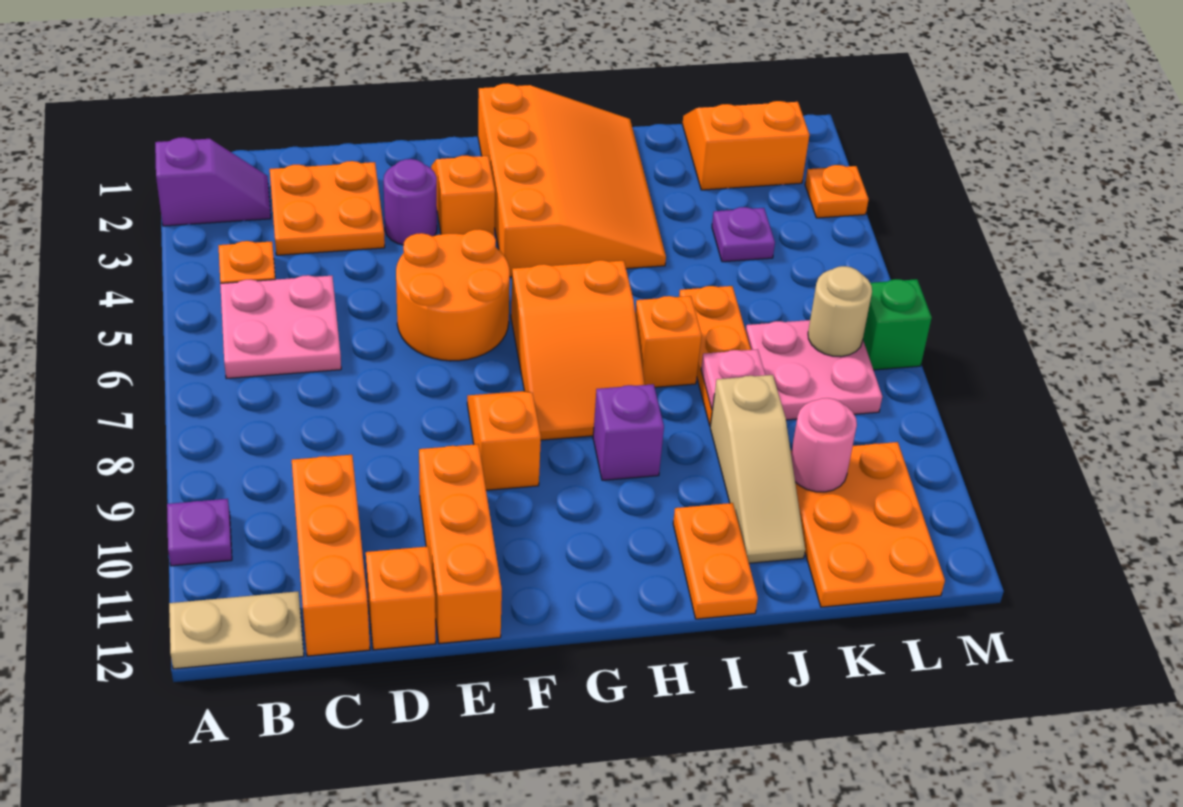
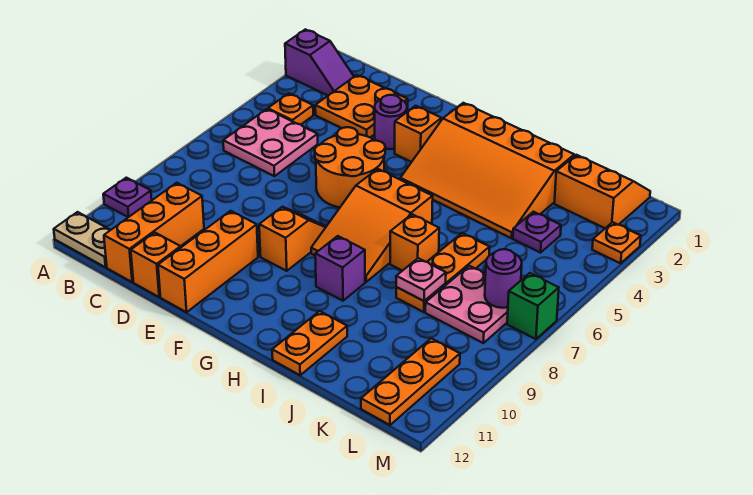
orange slope G1:I4 level 1 top G -> orange slope G2:J4 level 1 top 2
tan slope J9:J11 level 1 top 9 -> none
orange plate K10:L12 level 1 -> orange plate L10:L12 level 1
pink round brick K10 level 2 -> none
tan round brick L7 level 2 -> purple round brick L7 level 2

